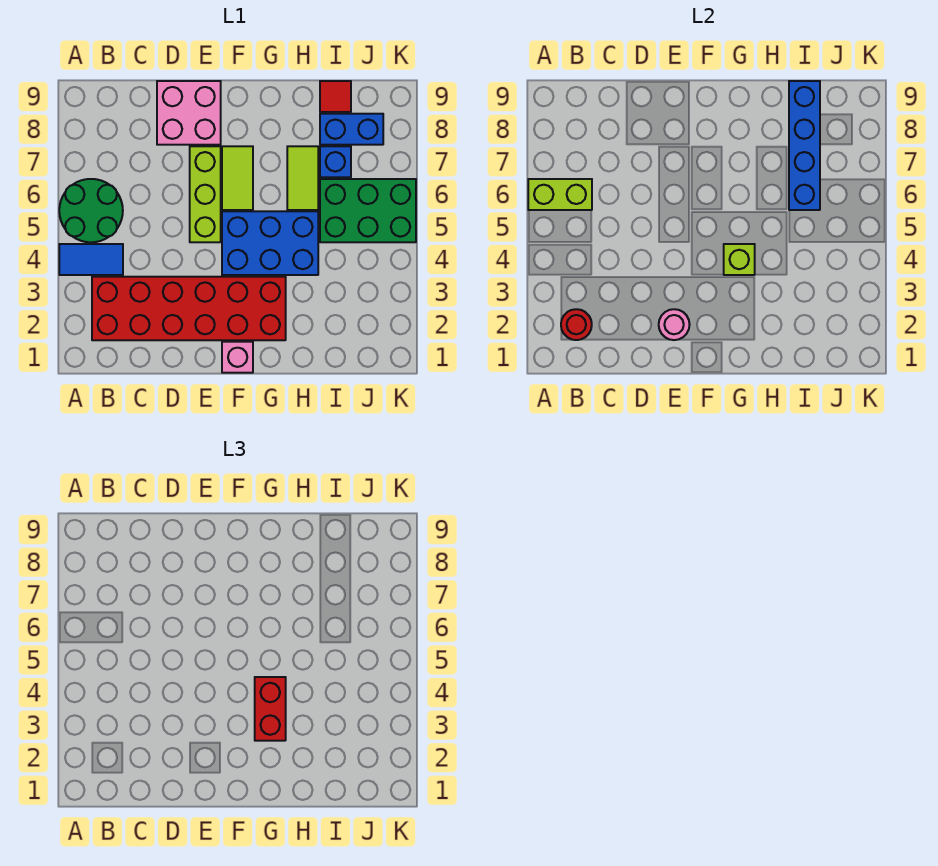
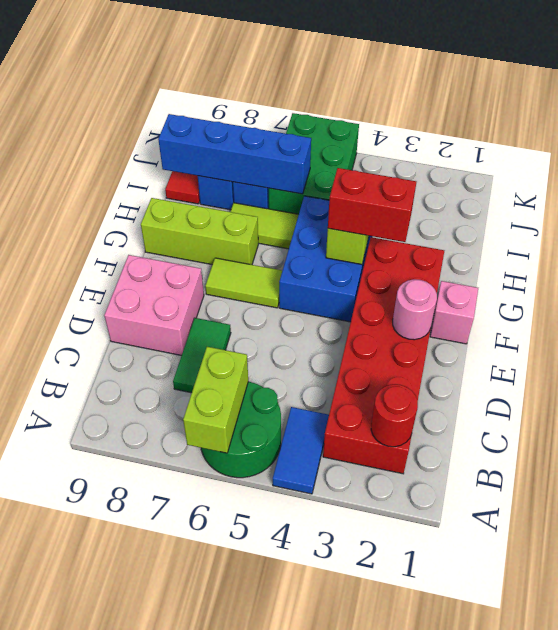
none -> green tile C7:D7 level 1
lime brick E5:E7 level 1 -> lime brick G7:G9 level 1

